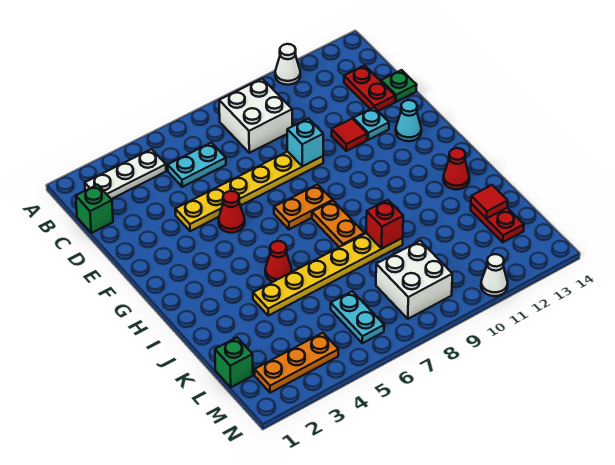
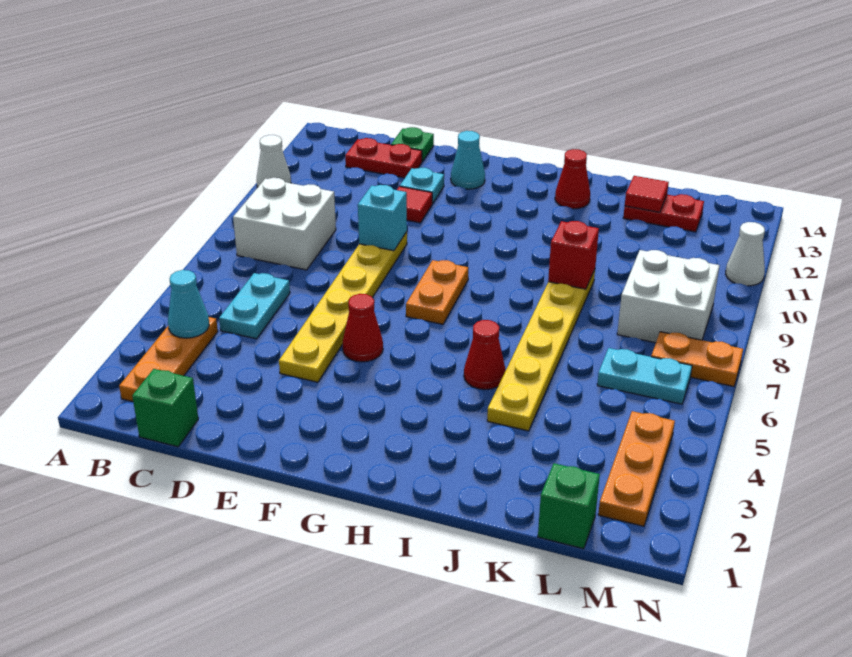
white plate B2:B4 level 1 -> orange plate B2:B4 level 1
none -> cyan cone B4 level 2
orange plate H8:I8 level 1 -> orange plate M7:N7 level 1

